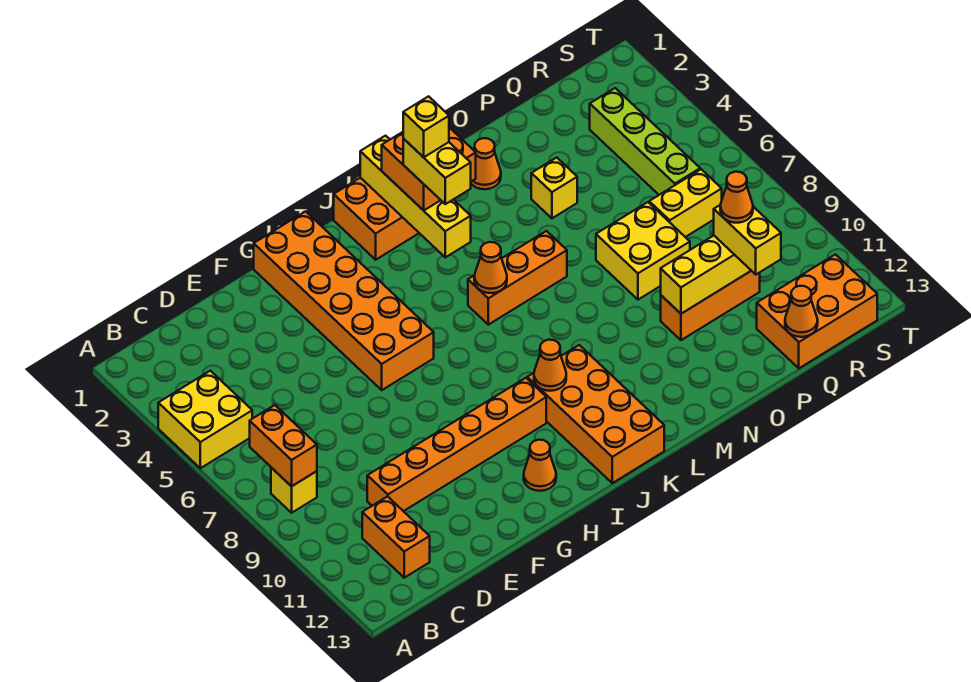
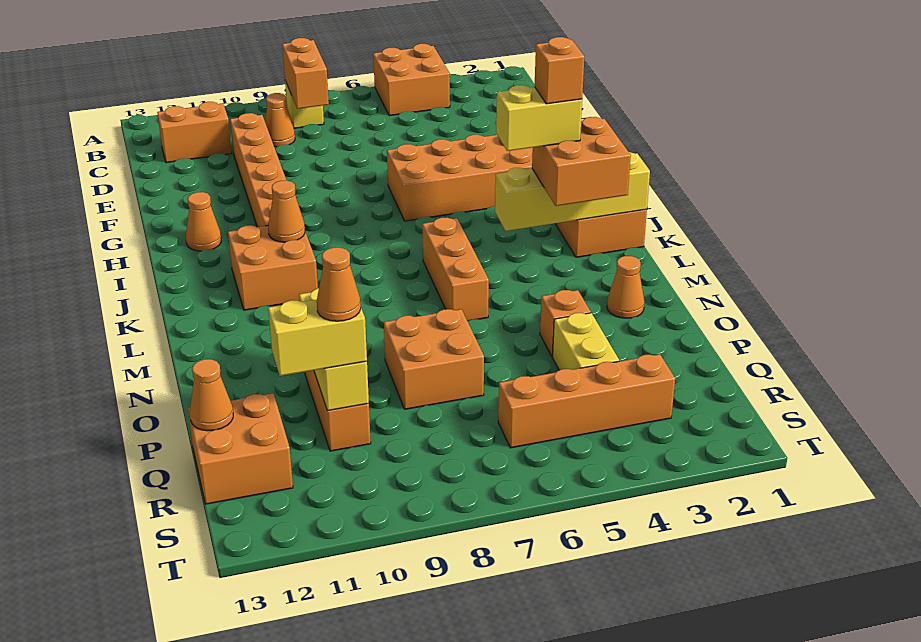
yellow brick A4:B5 level 1 -> orange brick A4:B5 level 1
orange brick B7:B8 level 2 -> orange brick B8:C8 level 2
orange brick J10:K13 level 1 -> orange brick J10:K11 level 1
yellow brick K3 level 5 -> orange brick K3 level 5
orange cone K6 level 2 -> orange cone C9 level 1
yellow brick O4 level 1 -> orange brick O4 level 1
yellow brick O7:P8 level 1 -> orange brick O7:P8 level 1
yellow brick Q7:R7 level 1 -> yellow brick P4:Q4 level 1
orange brick Q12:S13 level 1 -> orange brick Q12:R13 level 1
lime brick R3:R6 level 1 -> orange brick R3:R6 level 1

